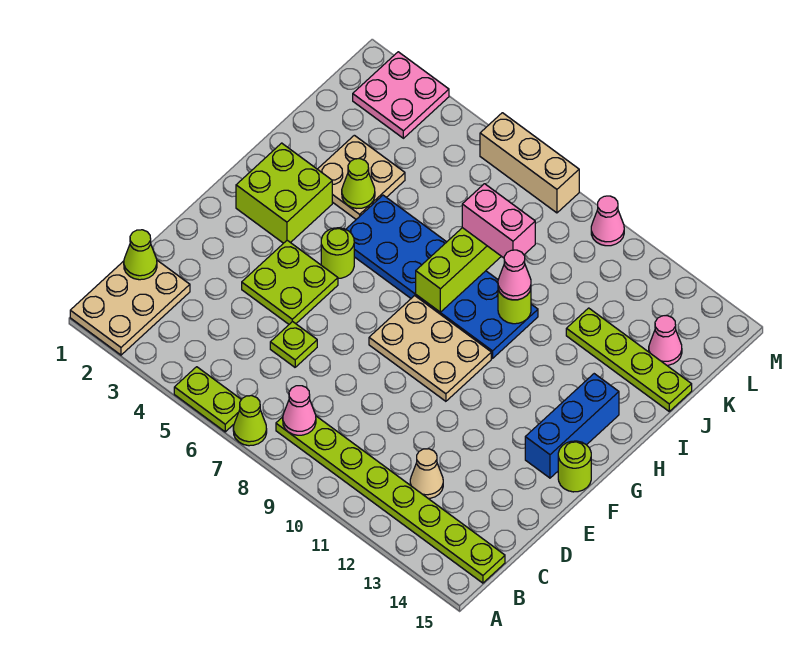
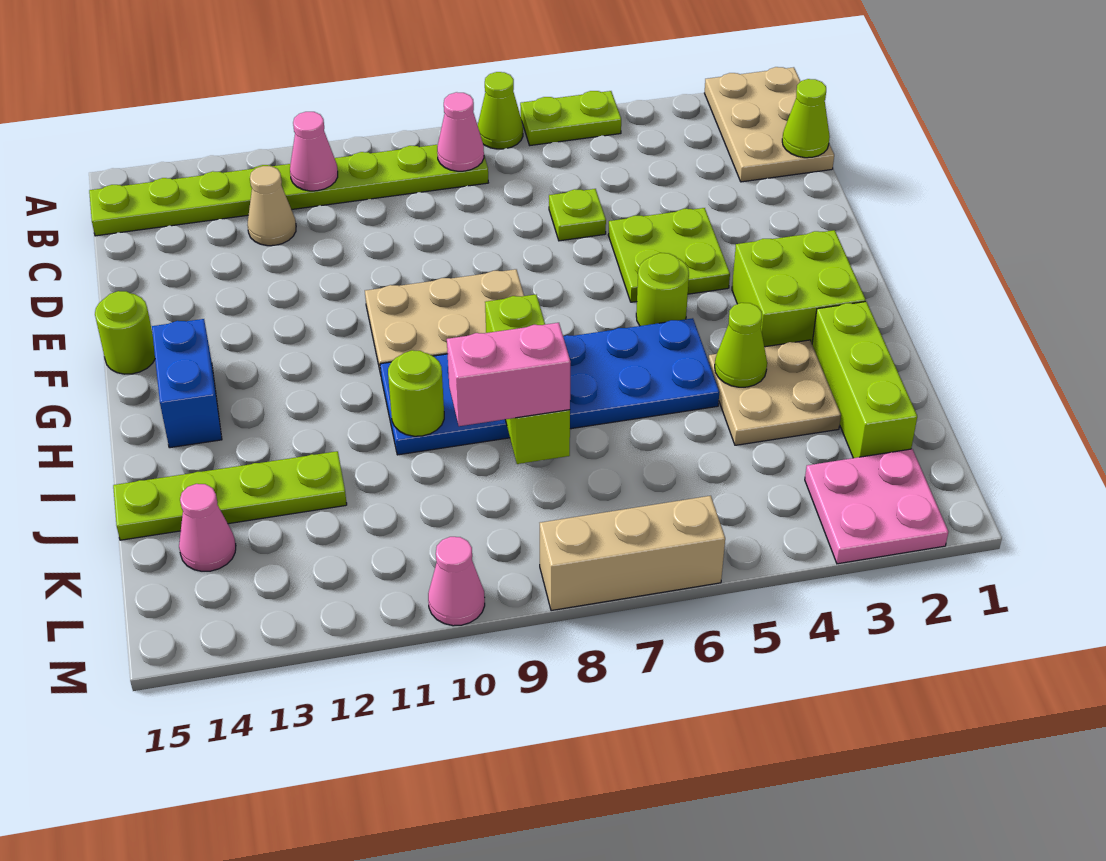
blue brick F14:H14 level 1 -> blue brick G14:H14 level 1
none -> lime brick I2:K2 level 1
pink cone I10 level 3 -> pink cone B11 level 2

